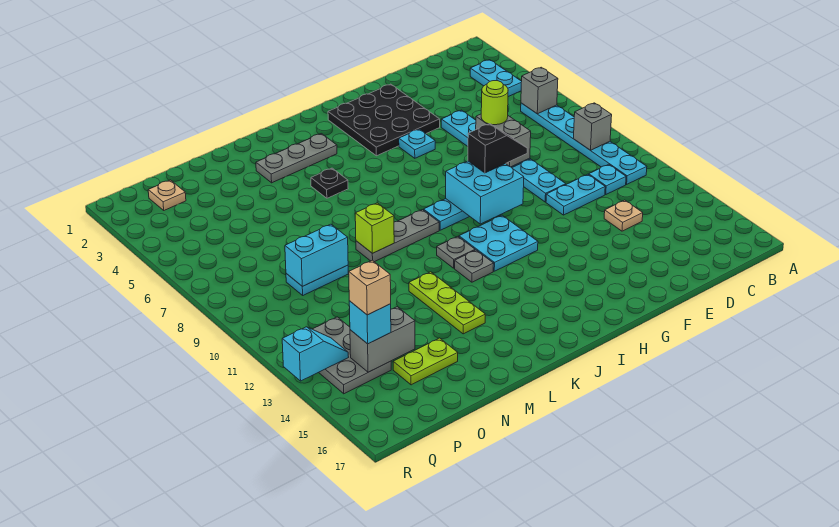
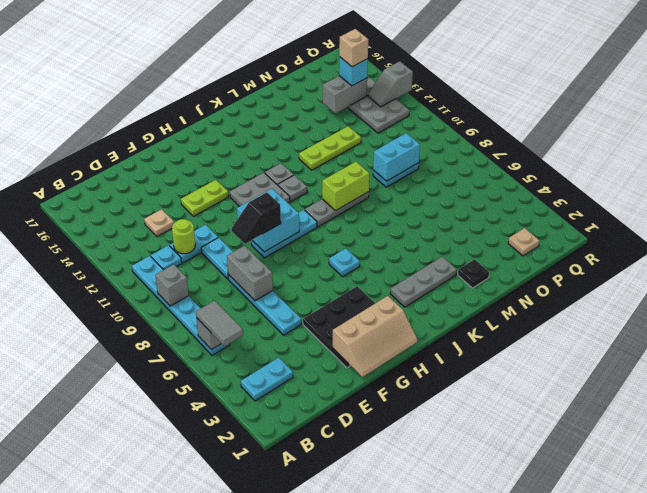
cyan plate B3:B4 level 1 -> cyan plate B3:C3 level 1
none -> grey tile B5:B6 level 3
lime round brick E7 level 3 -> lime round brick D11 level 2
none -> tan slope F1:H2 level 2 top 2
cyan plate G5 level 1 -> cyan plate I6 level 1
cyan plate H11:I12 level 1 -> grey plate H11:I12 level 1
black plate K5 level 1 -> black plate M2 level 1
lime brick L9 level 2 -> lime brick K9:L9 level 2
lime plate L12:L14 level 1 -> lime plate L12:N12 level 1
lime plate N15:O15 level 1 -> lime plate F13:G13 level 1
cyan slope Q13:R13 level 2 top R -> grey slope Q13:R13 level 2 top R

